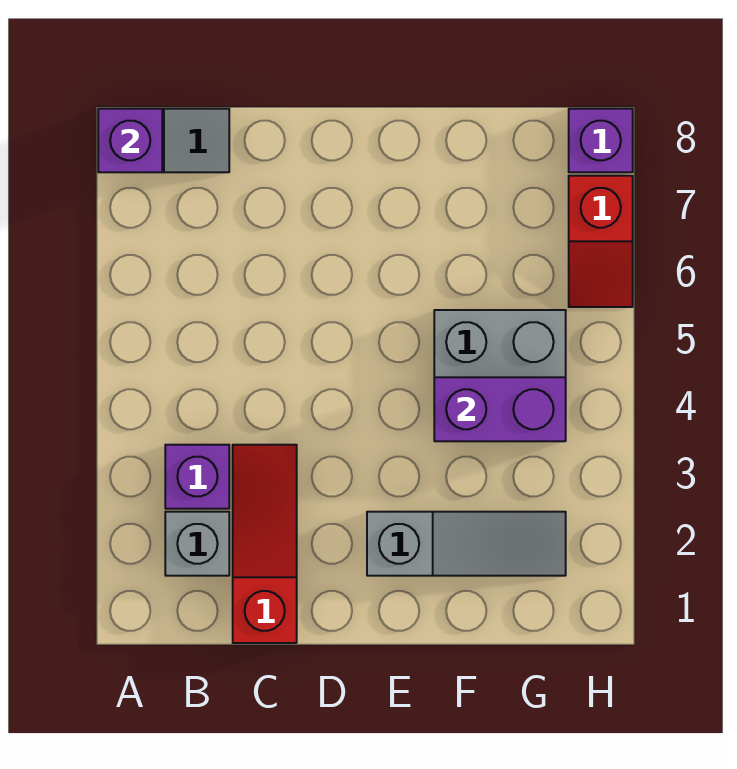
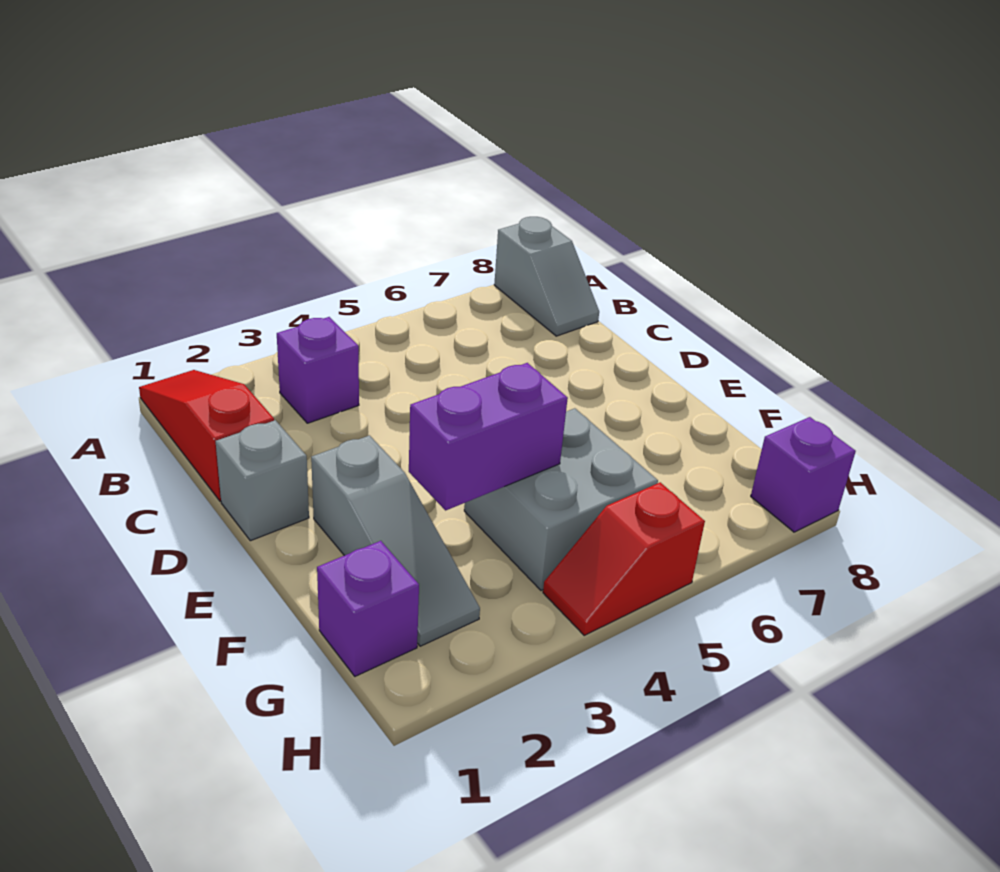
purple brick A8 level 2 -> purple brick G1 level 1
grey brick B2 level 1 -> grey brick D1 level 1
red slope C1:C3 level 1 top 1 -> red slope A1:C1 level 1 top C
purple brick F4:G4 level 2 -> purple brick F3:F4 level 2
red slope H6:H7 level 1 top 7 -> red slope H4:H5 level 1 top 5

